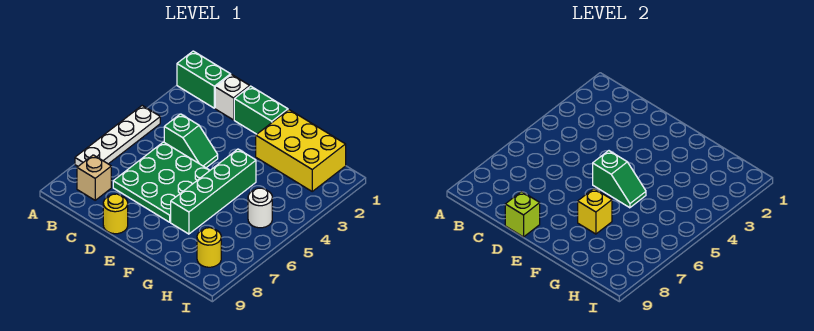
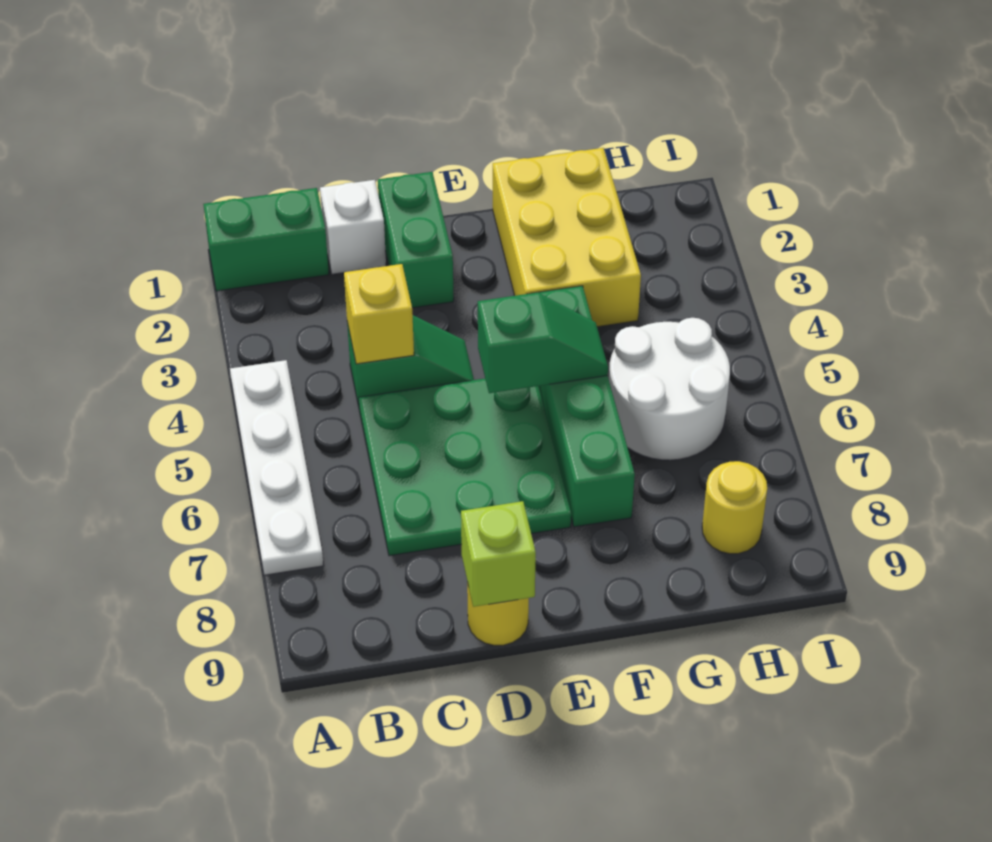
tan brick B8 level 1 -> none
green brick D1:E1 level 1 -> green brick D1:D2 level 1
yellow brick F1:H2 level 1 -> yellow brick F1:G3 level 1
yellow brick F7 level 2 -> yellow brick C4 level 2
white round brick H5 level 1 -> white round brick G5:H6 level 1

